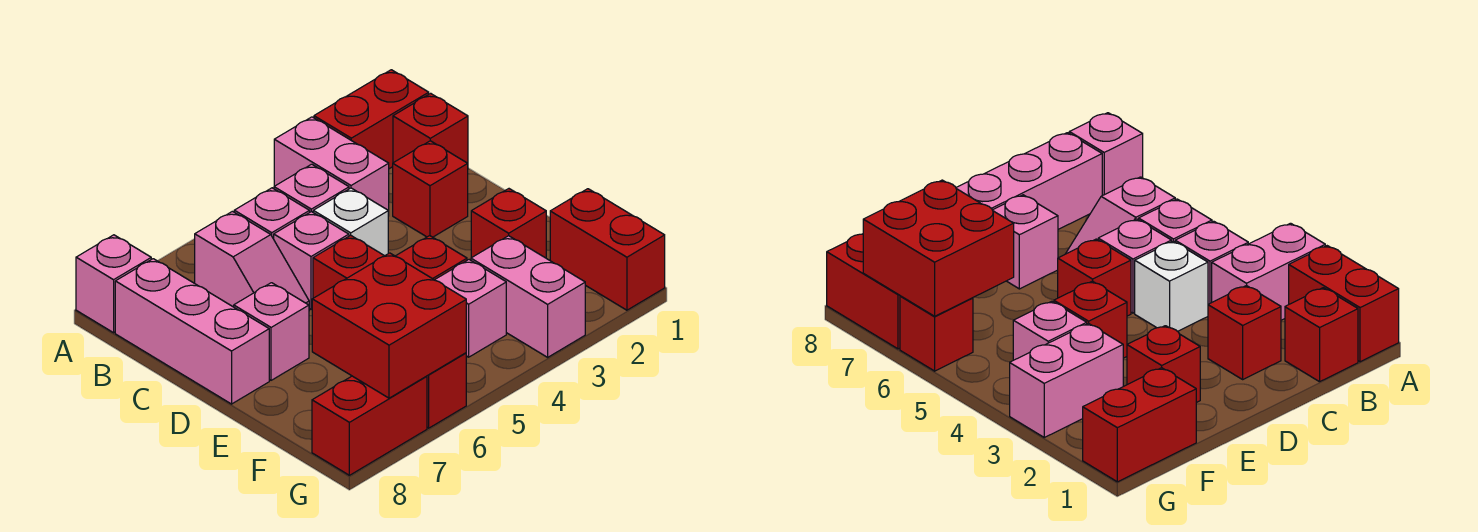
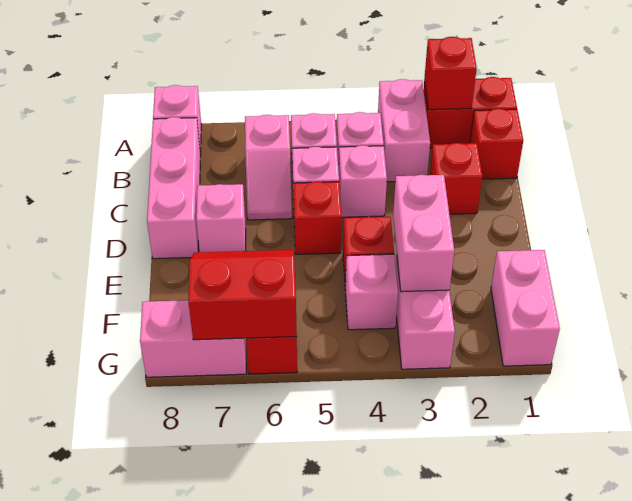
white brick C4 level 1 -> pink brick C4 level 1
red brick E2 level 1 -> red brick A2 level 2
none -> pink brick E3:F3 level 2
red brick F1:G1 level 1 -> pink brick F1:G1 level 1
red brick F6:G7 level 2 -> red slope F6:G7 level 2 top G
red brick G7:G8 level 1 -> pink brick G7:G8 level 1

